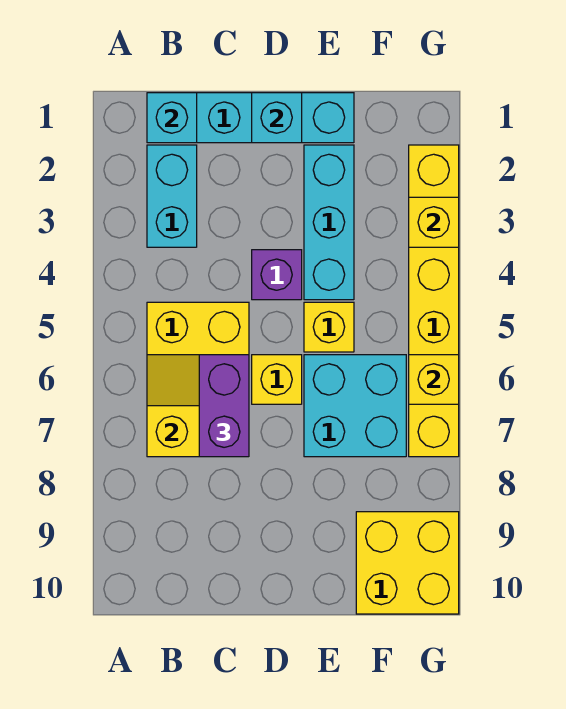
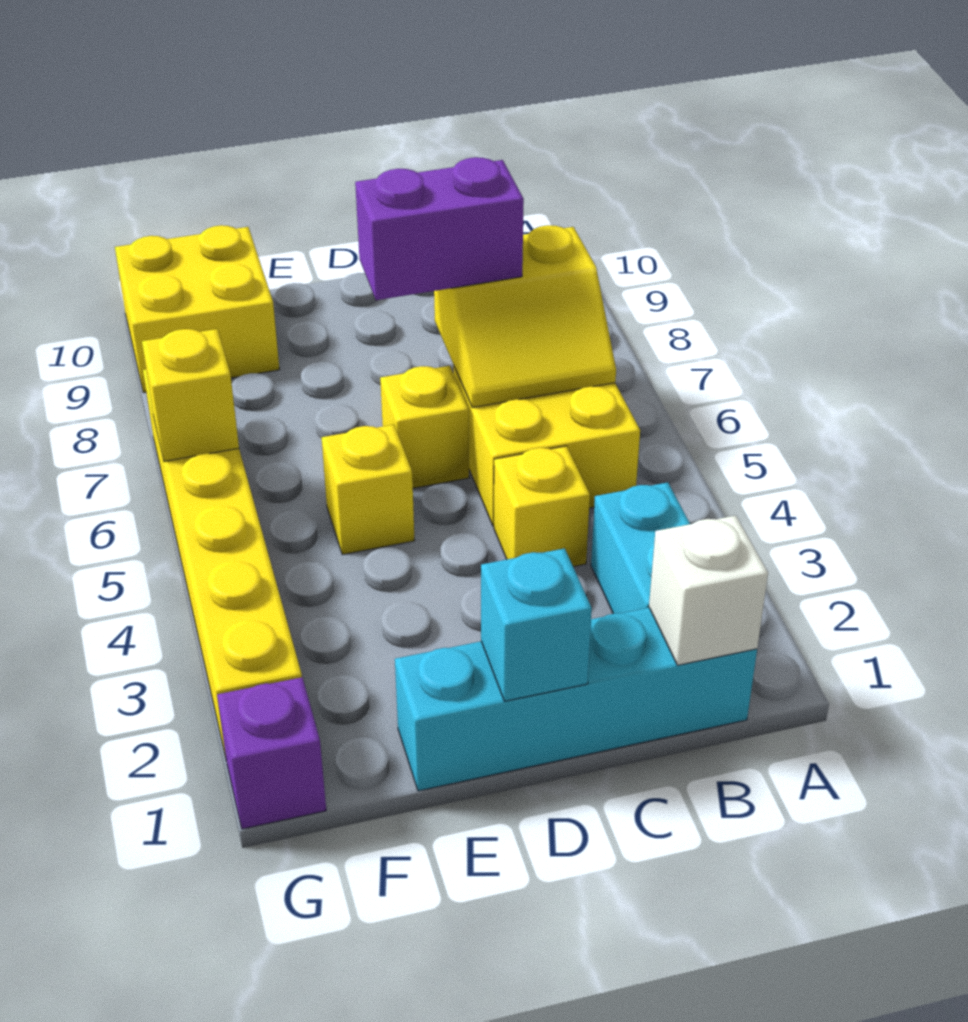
cyan brick B1 level 2 -> white brick B1 level 2
purple brick C6:C7 level 3 -> purple brick C7:D7 level 3
purple brick D4 level 1 -> purple brick G1 level 1
cyan brick E2:E4 level 1 -> none
cyan brick E6:F7 level 1 -> none
yellow brick G3 level 2 -> yellow brick C4 level 1

